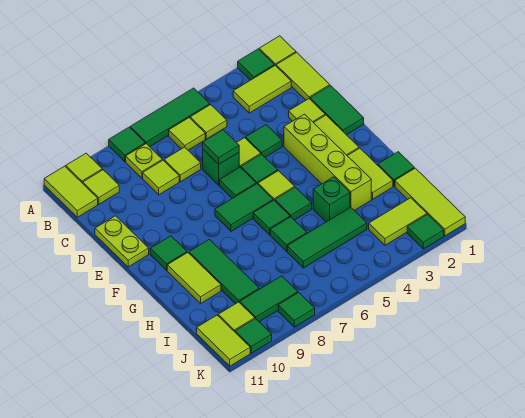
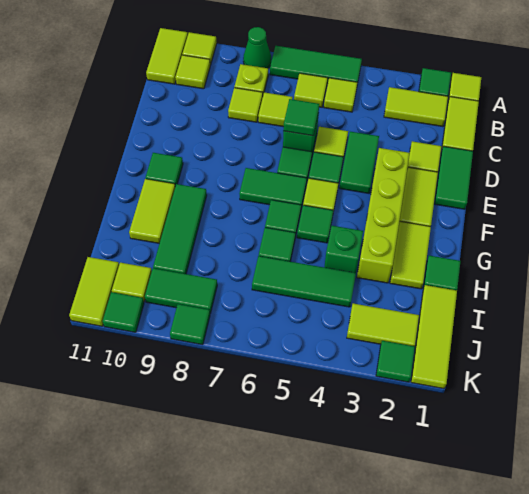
green tile A8 level 1 -> green cone A8 level 1
green tile D4 level 1 -> green tile D4:E4 level 1
lime plate D11:E11 level 1 -> none

